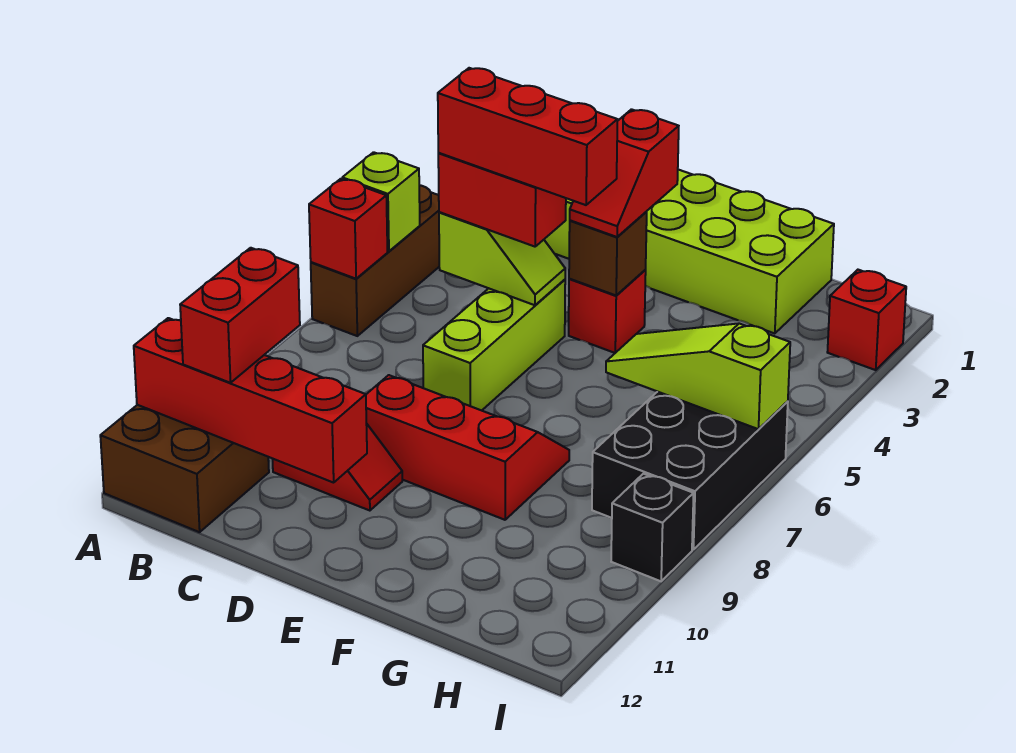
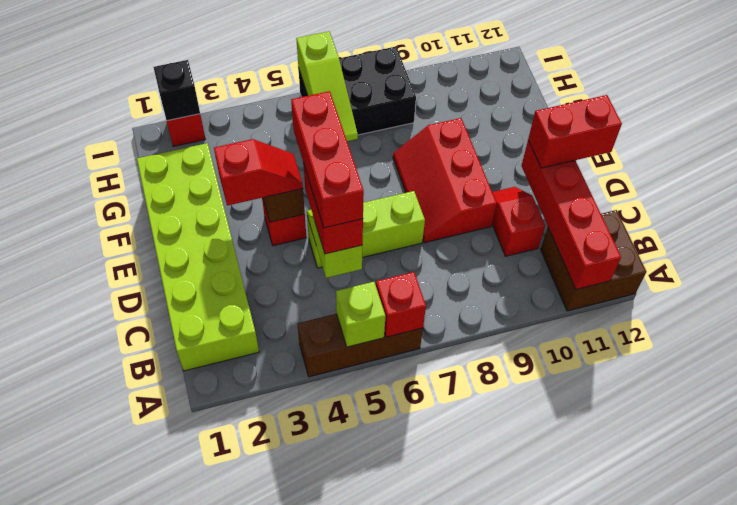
red brick B10:B11 level 3 -> red brick D11:D12 level 3
black brick I9 level 1 -> black brick I2 level 2

